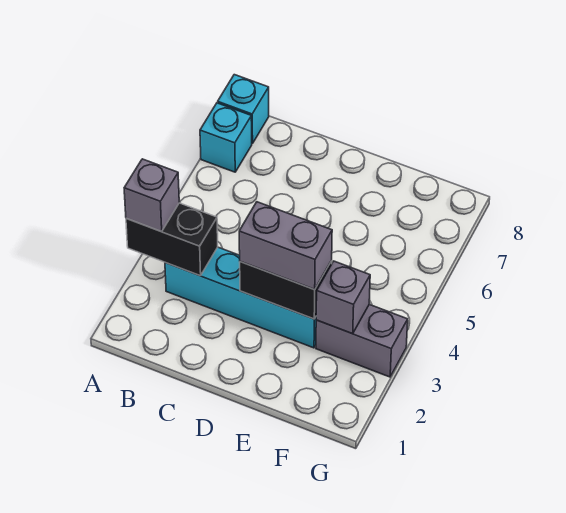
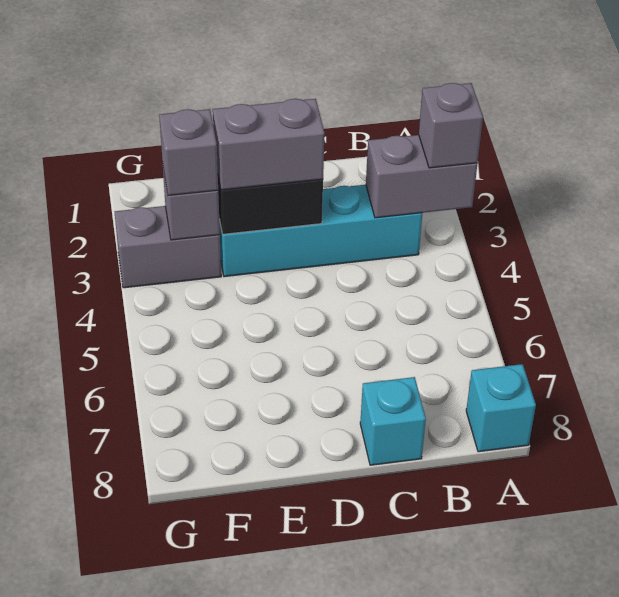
black brick A3:B3 level 2 -> grey brick A3:B3 level 2
cyan brick A7 level 1 -> cyan brick C8 level 1
none -> grey brick F3 level 3

